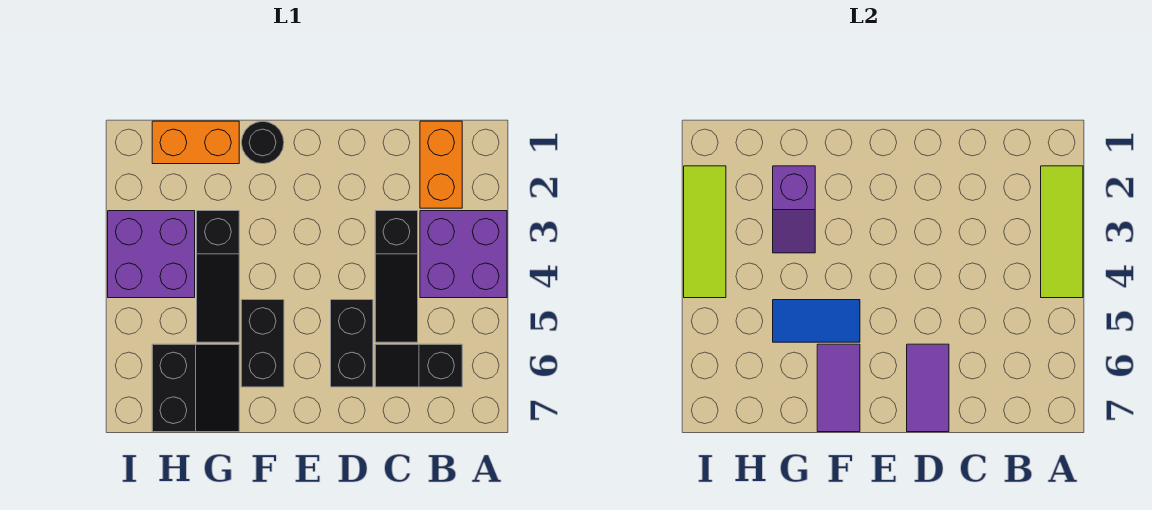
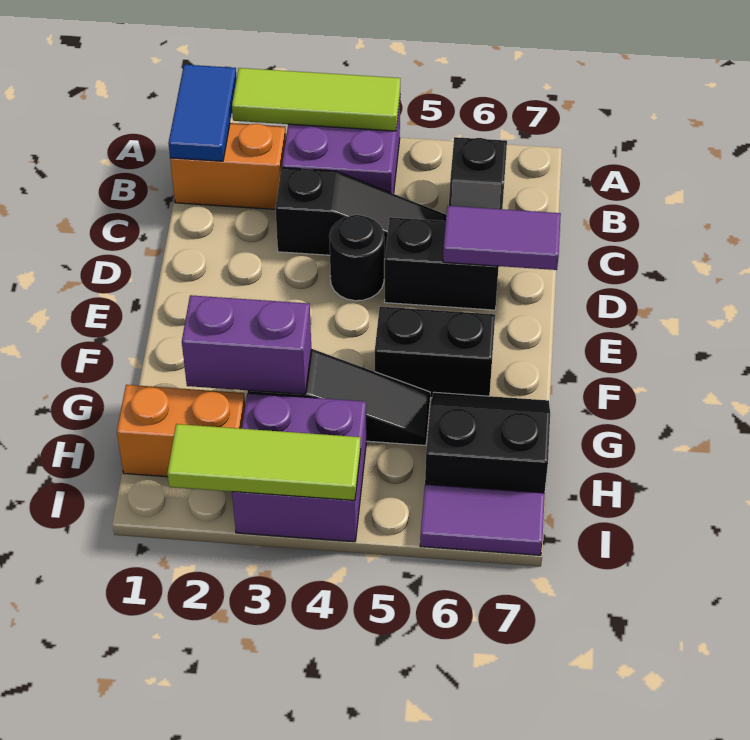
black round brick F1 level 1 -> black round brick D4 level 1
blue tile F5:G5 level 2 -> blue tile A1:B1 level 2
purple tile F6:F7 level 2 -> purple tile I6:I7 level 1
orange brick G1:H1 level 1 -> orange brick H1:H2 level 1
purple slope G2:G3 level 2 top 2 -> purple brick G2:G3 level 2

